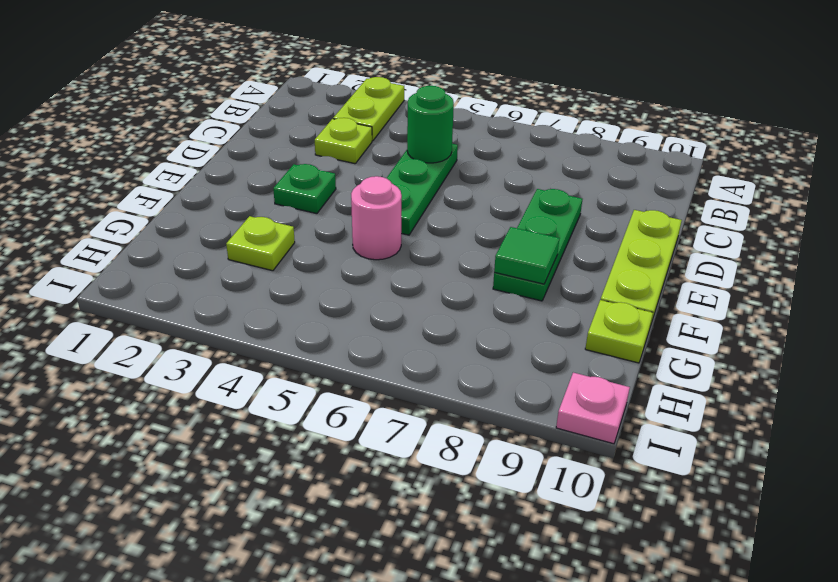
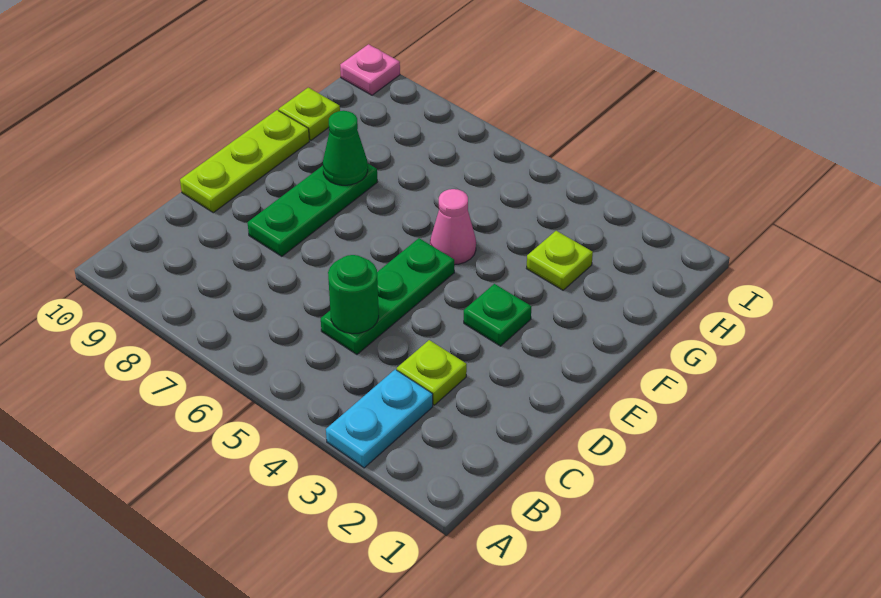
lime plate A3:B3 level 1 -> cyan plate A3:B3 level 1
pink round brick F5 level 1 -> pink cone F5 level 1
green tile F8 level 2 -> green cone F8 level 2

